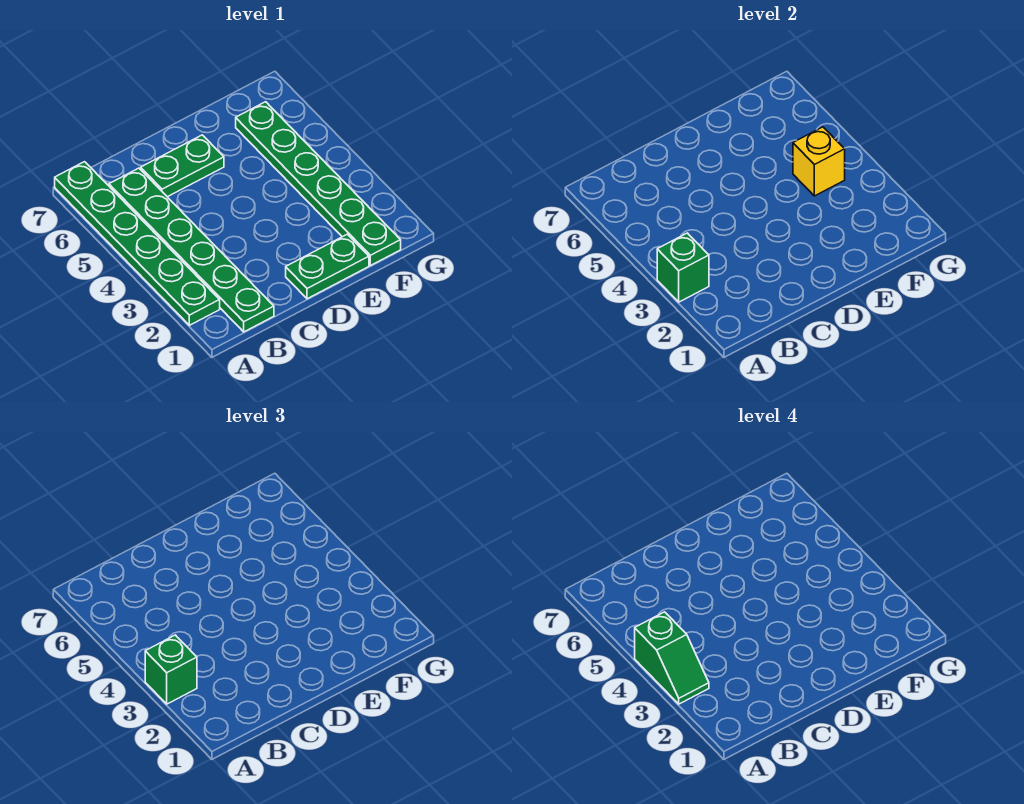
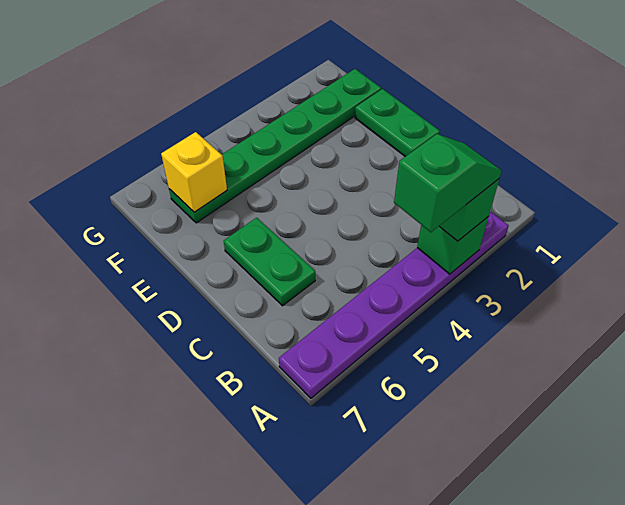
green plate A2:A7 level 1 -> purple plate A2:A7 level 1
green plate B1:B6 level 1 -> none
yellow brick F4 level 2 -> yellow brick F6 level 2

